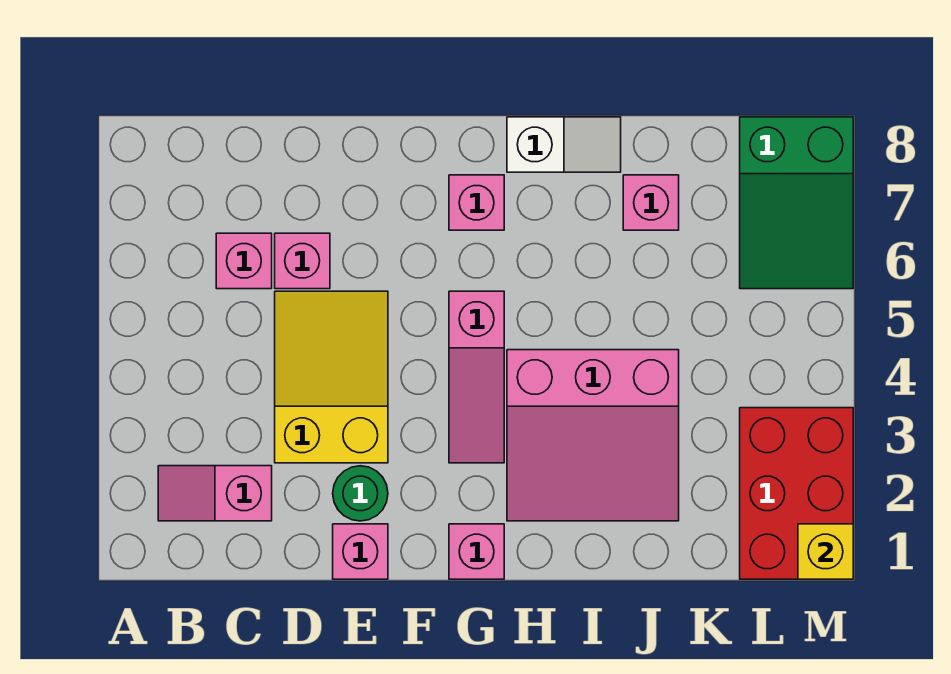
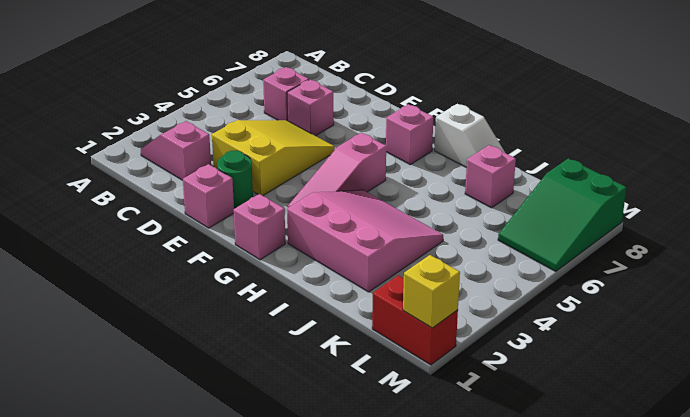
pink slope H2:J4 level 1 top 4 -> pink slope H2:J4 level 1 top 2
red brick L1:M3 level 1 -> red brick L1:M1 level 1

